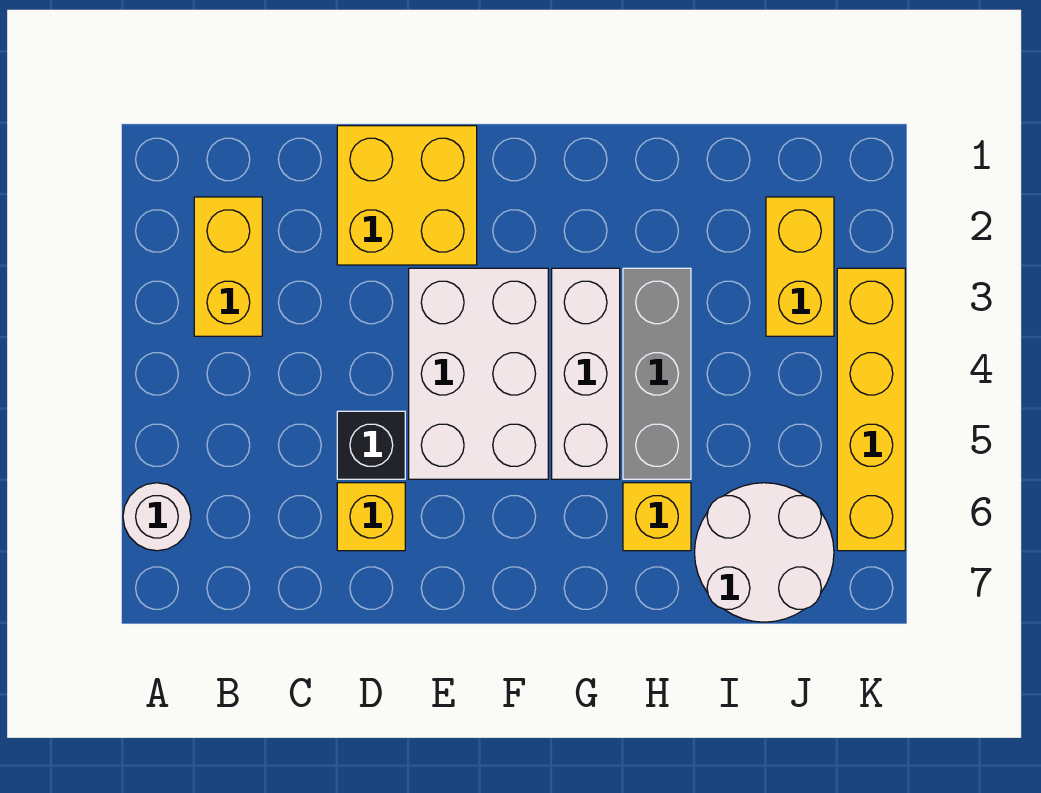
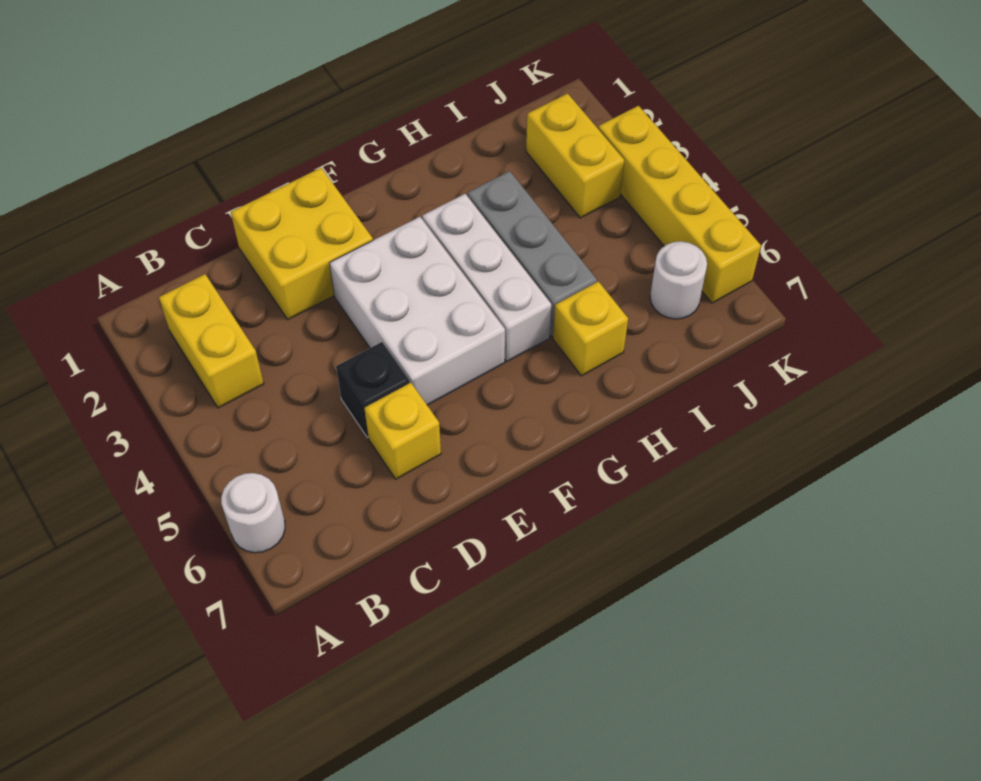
white round brick I6:J7 level 1 -> white round brick J6 level 1

